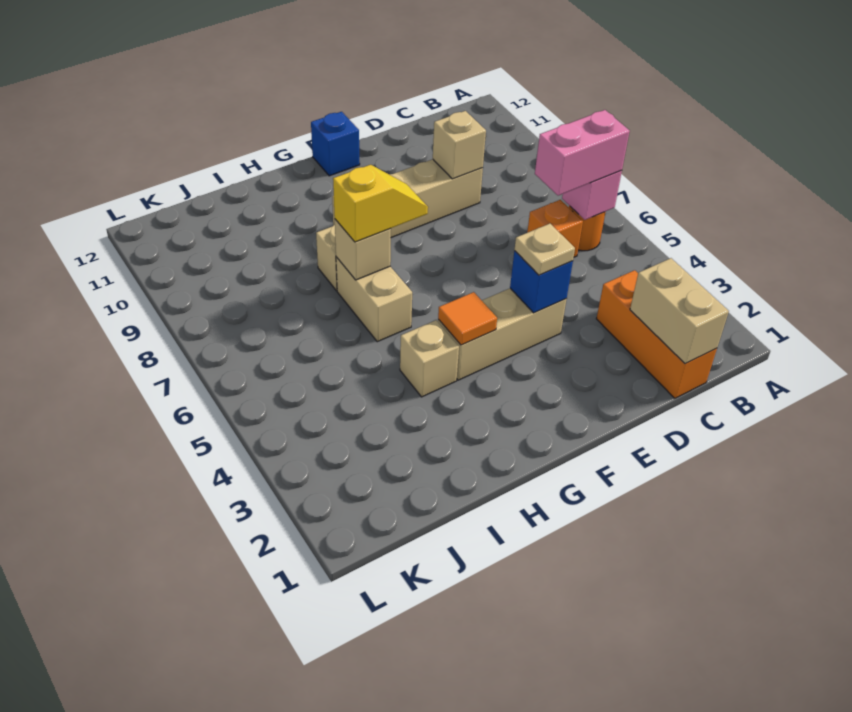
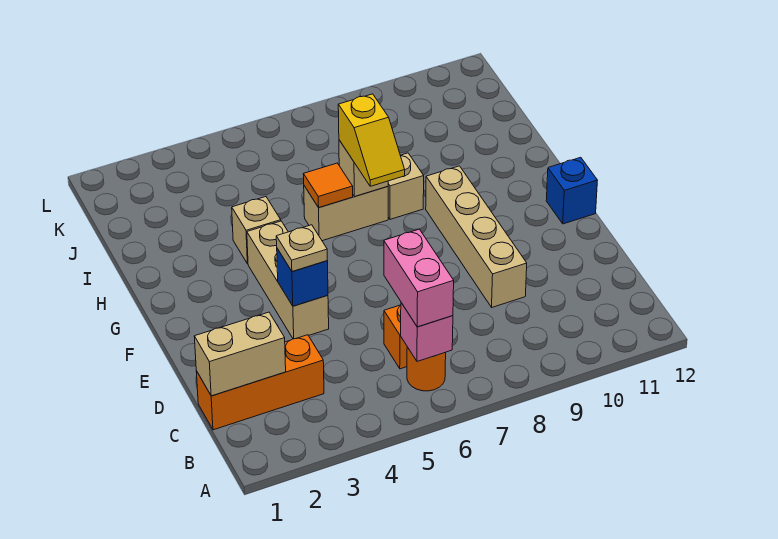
tan brick D9 level 2 -> none
orange tile G4 level 2 -> orange tile H6 level 2

